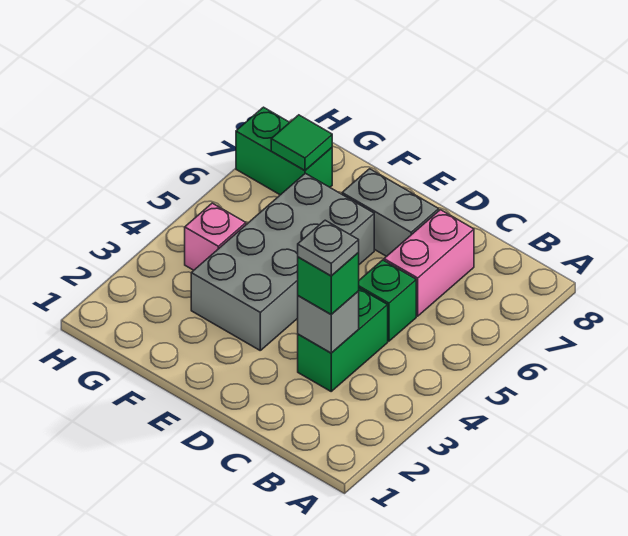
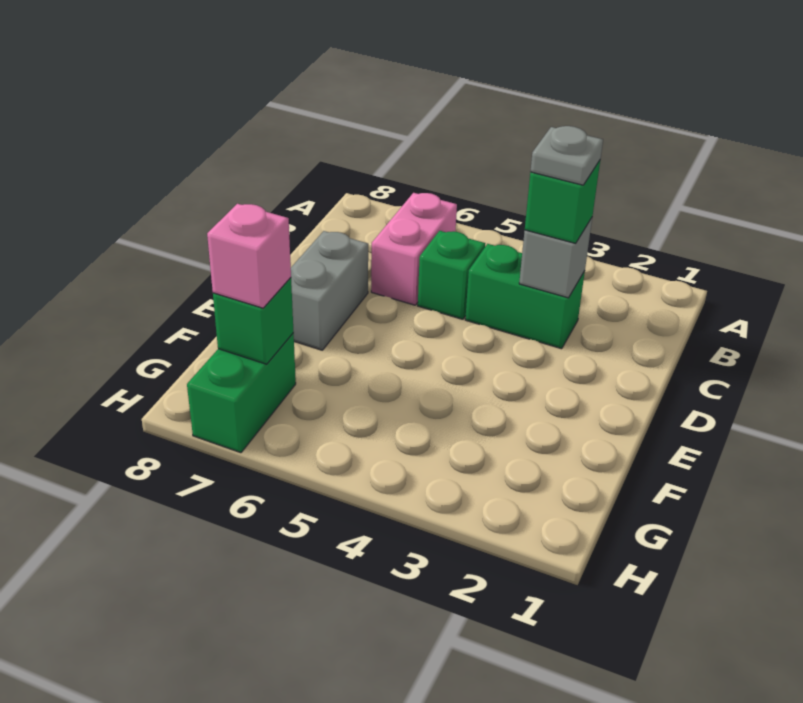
pink brick C6:C7 level 1 -> pink brick B6:C6 level 1
grey brick E3:F6 level 1 -> none
pink brick G4 level 1 -> pink brick G7 level 3
green tile G7 level 2 -> green brick G7 level 2

